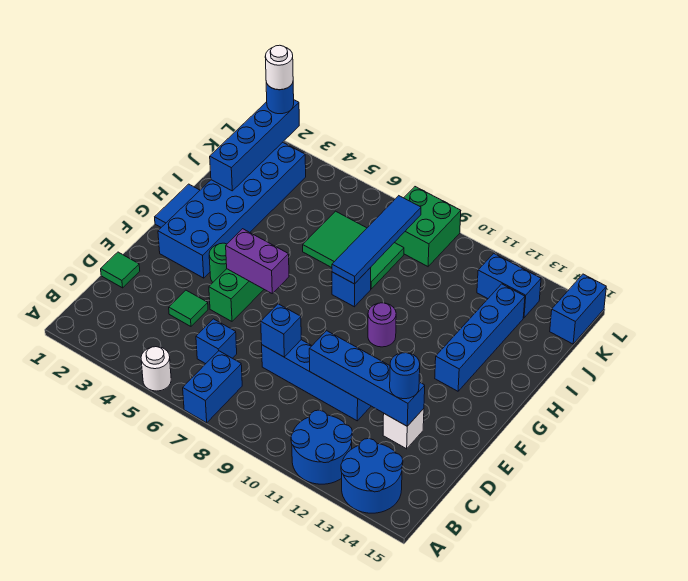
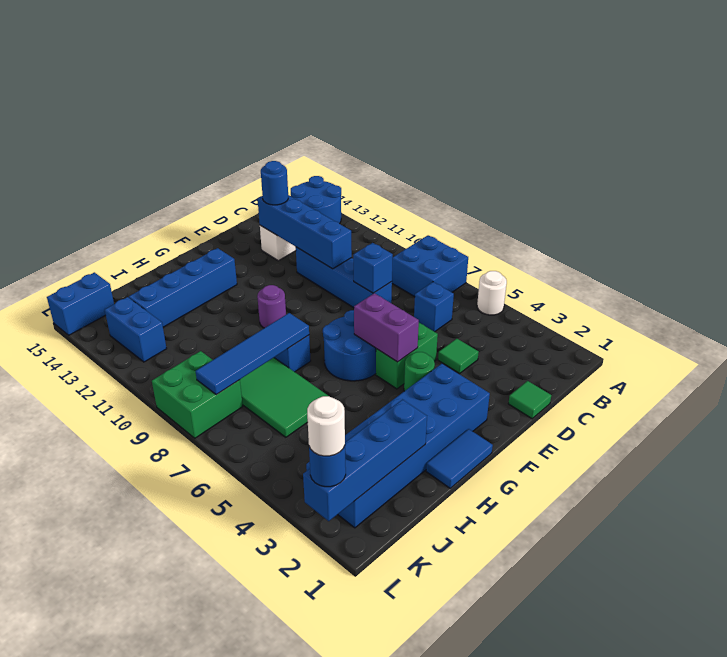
blue brick A7:B7 level 1 -> blue brick A7:B8 level 1
blue round brick A11:B12 level 1 -> blue round brick F6:G7 level 1

